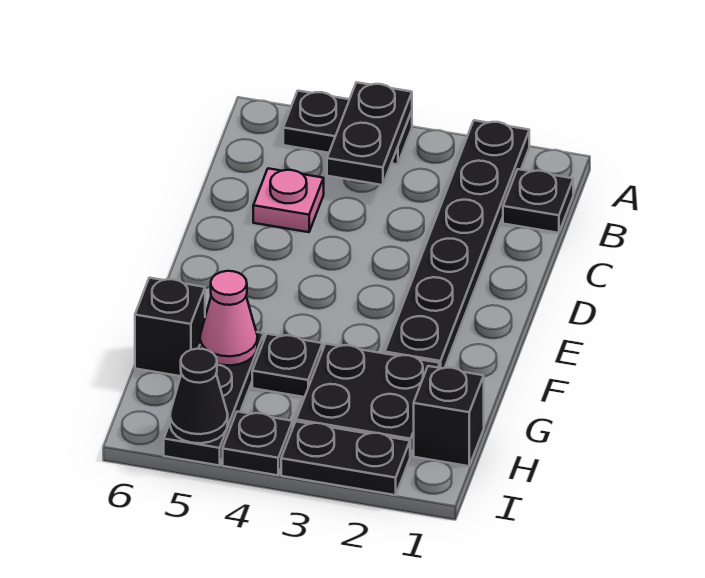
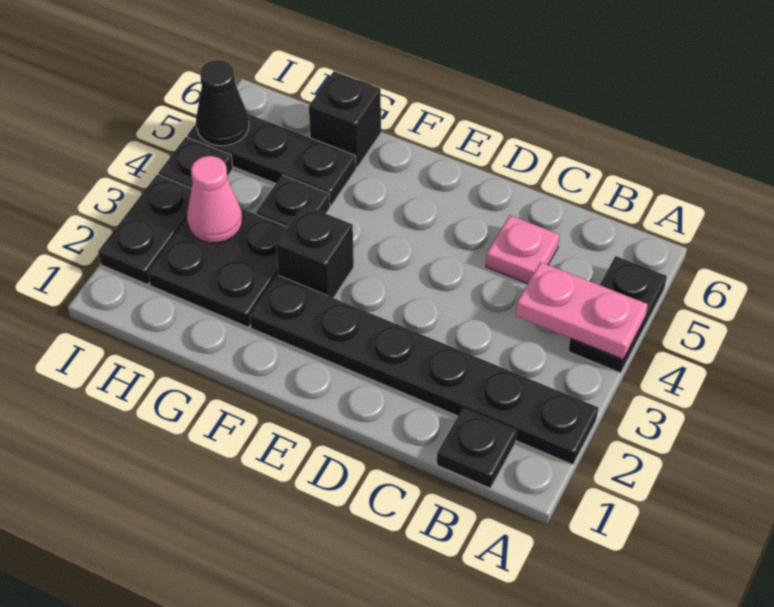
black plate A4:B4 level 2 -> pink plate A4:B4 level 2
pink cone G5 level 2 -> pink cone H3 level 2
black brick H1 level 1 -> black brick F3 level 1

